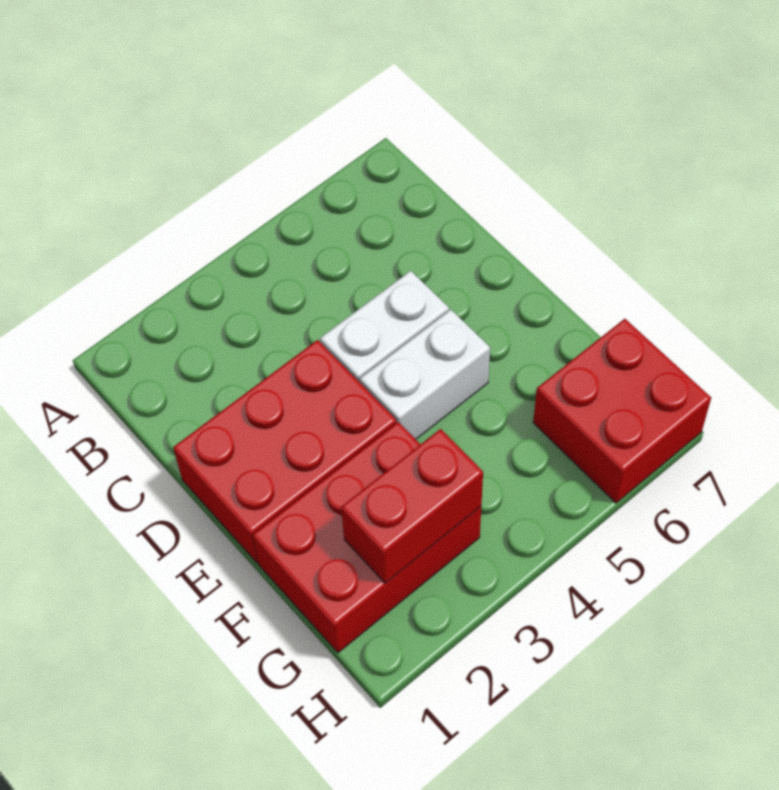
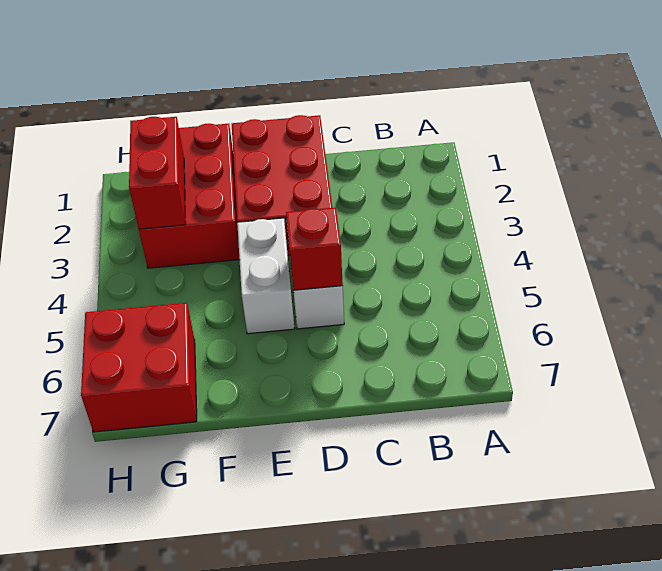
none -> red brick D5 level 2

